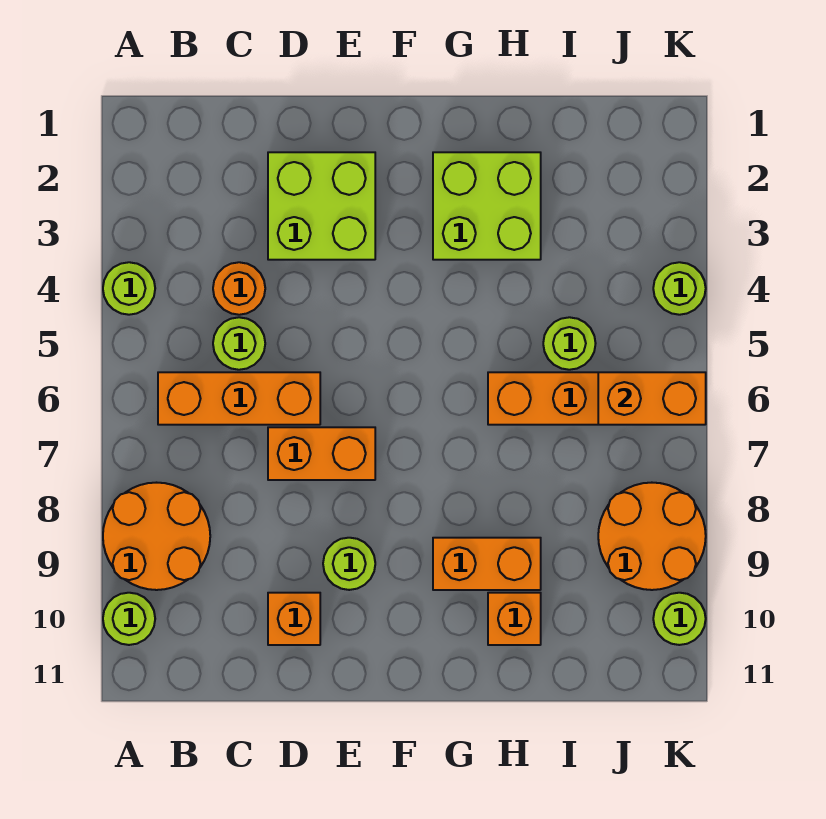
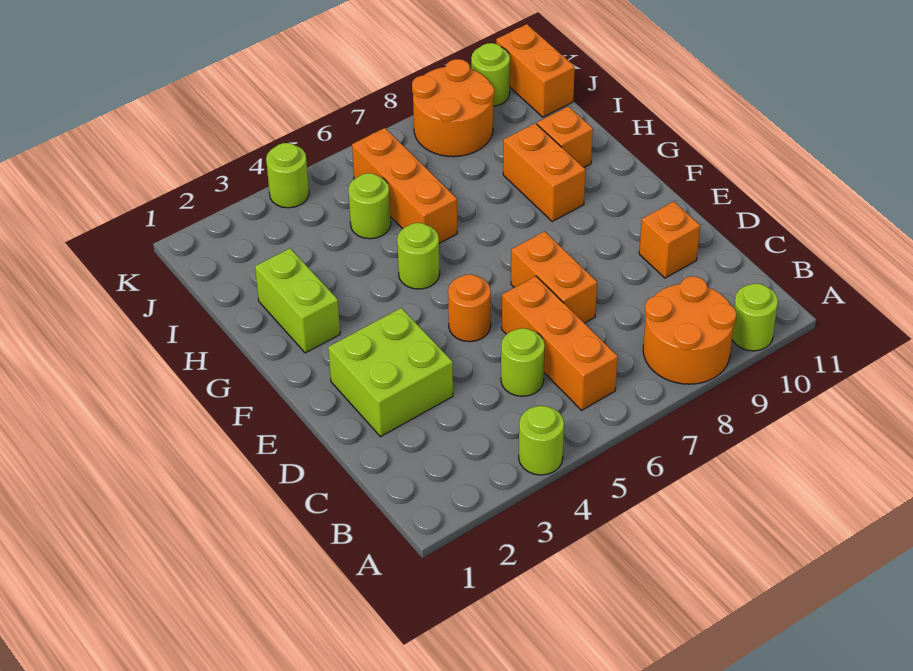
orange round brick C4 level 1 -> orange round brick E5 level 1
lime round brick E9 level 1 -> lime round brick G5 level 1
lime brick G2:H3 level 1 -> lime brick G2:H2 level 1
orange brick J6:K6 level 2 -> orange brick J11:K11 level 1

